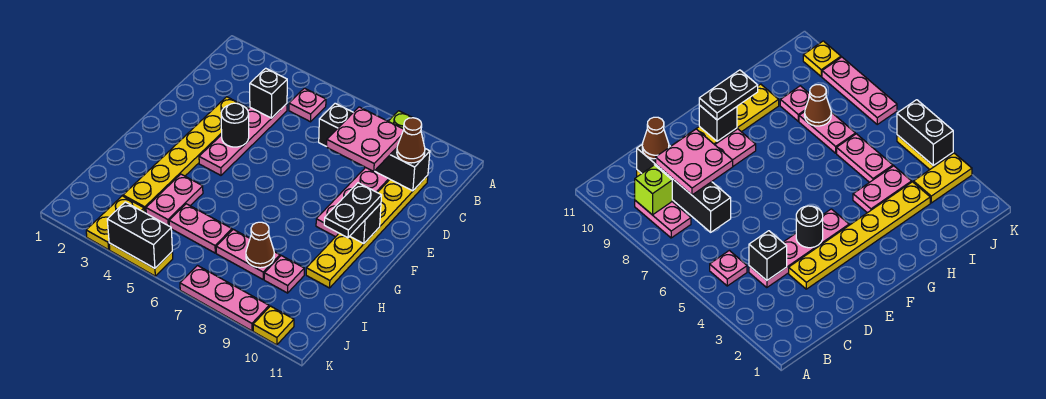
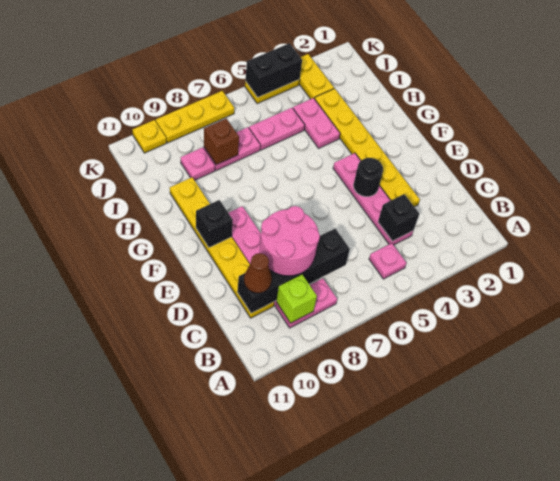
pink plate C8:D9 level 3 -> pink round brick C8:D9 level 3
black plate F10:G10 level 3 -> none
brown cone I8 level 2 -> brown brick I8 level 2
pink plate K7:K9 level 1 -> yellow plate K7:K9 level 1

